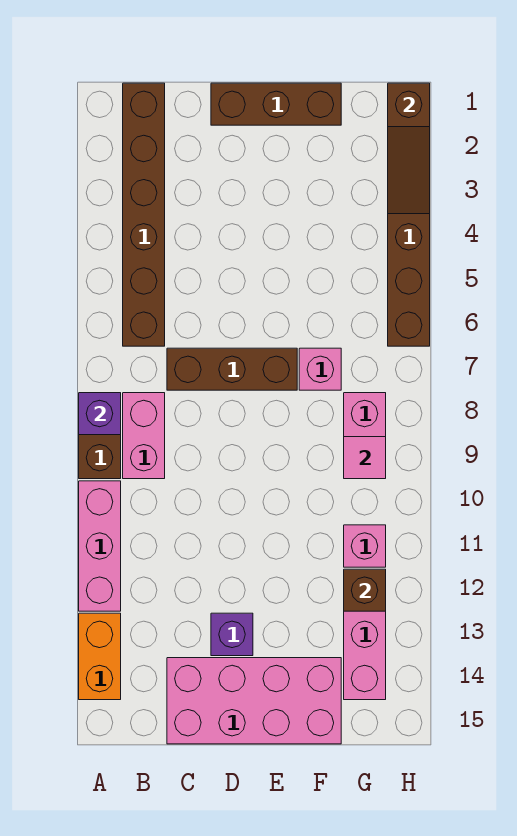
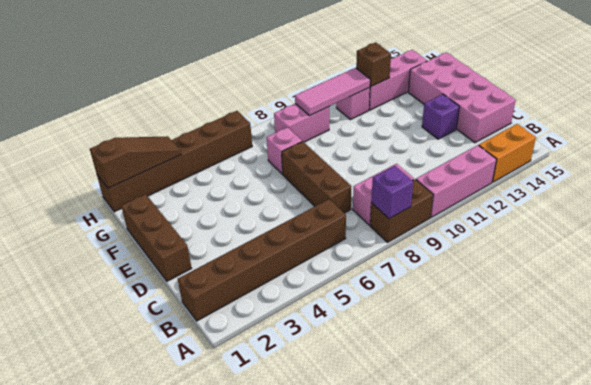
pink tile G9 level 2 -> pink tile G9:G11 level 2

